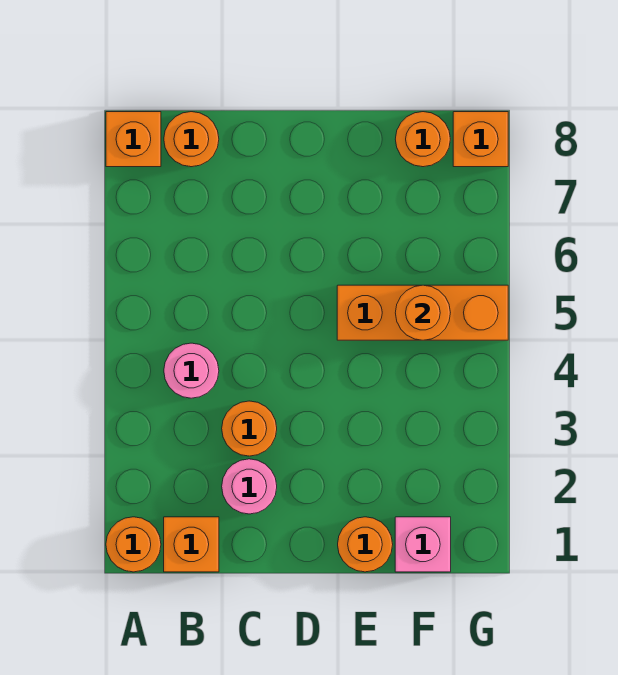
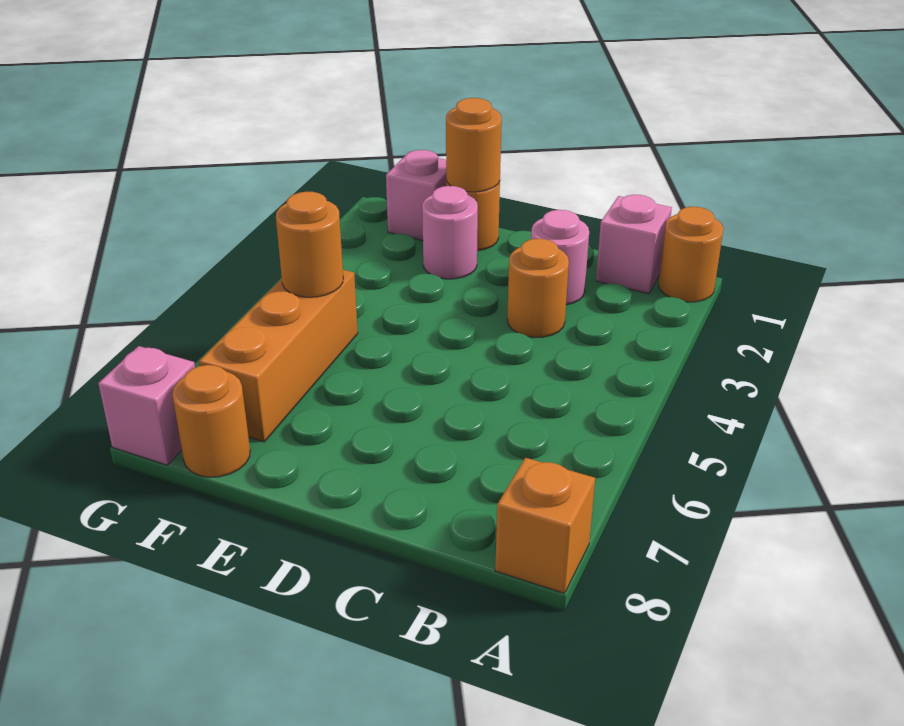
orange brick B1 level 1 -> pink brick B1 level 1
pink round brick B4 level 1 -> pink round brick E2 level 1
orange round brick B8 level 1 -> orange round brick E1 level 2
orange brick E5:G5 level 1 -> orange brick F5:F7 level 1
orange brick G8 level 1 -> pink brick G8 level 1

